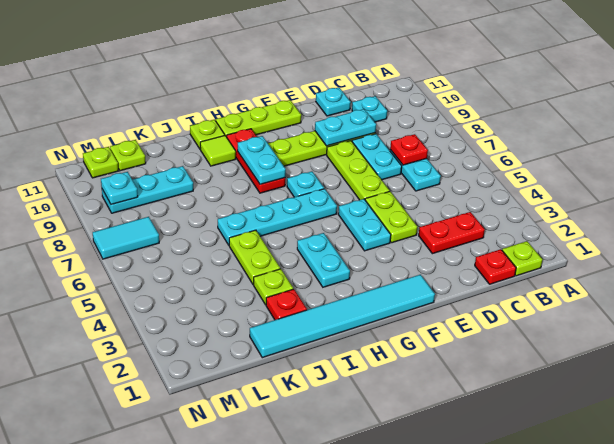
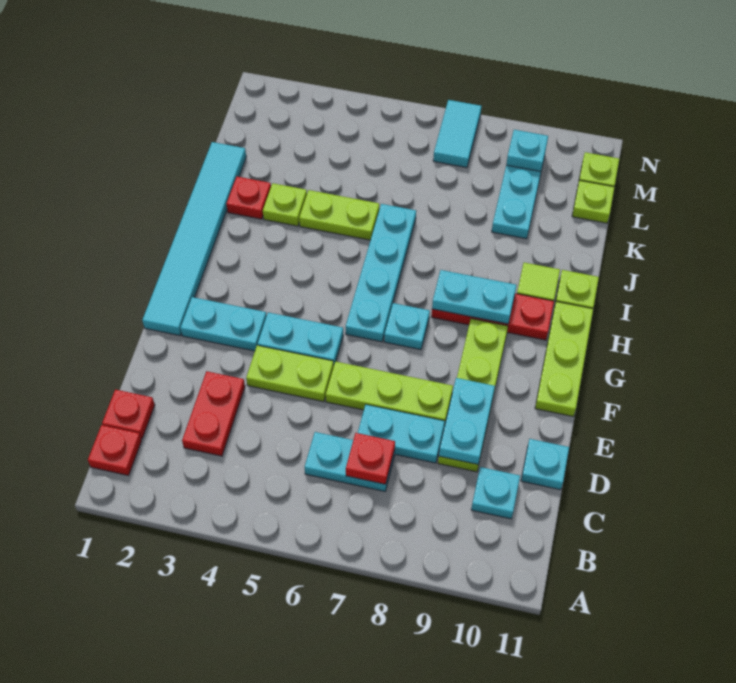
lime plate B1 level 1 -> red plate B1 level 1
cyan plate H3:H4 level 1 -> cyan plate F2:F3 level 1

